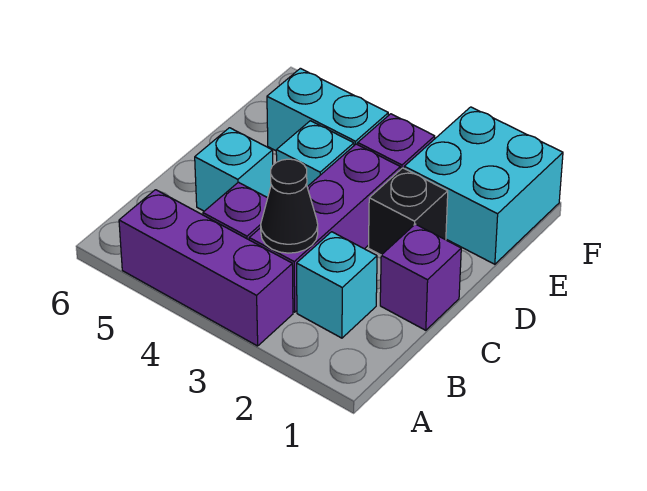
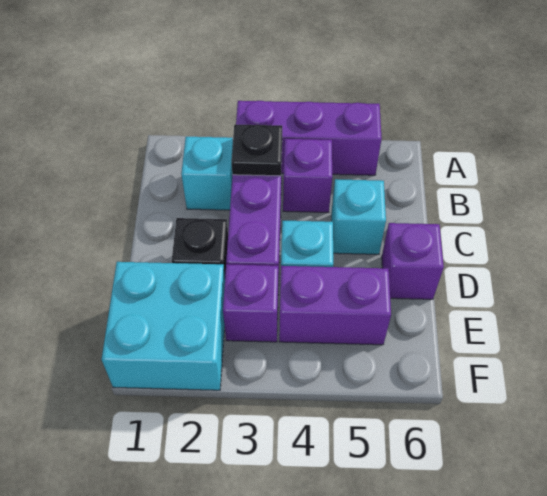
black cone B3 level 2 -> black plate B3 level 2
purple brick C1 level 1 -> purple brick D6 level 1
cyan brick E4:E5 level 1 -> purple brick E4:E5 level 1

